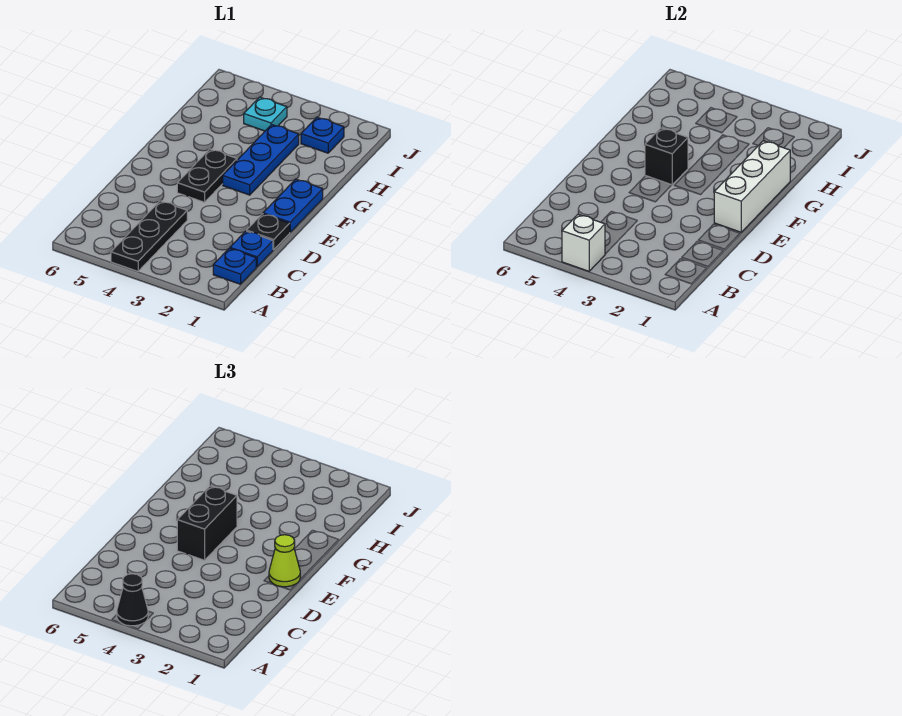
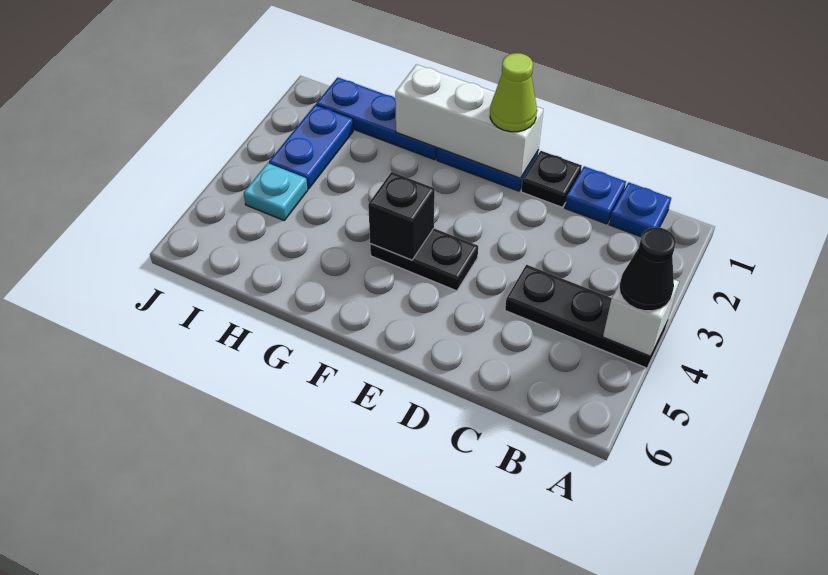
black brick E4:F4 level 3 -> none
blue plate F3:H3 level 1 -> blue plate G1:I1 level 1
blue plate I2 level 1 -> blue plate I2:I3 level 1

